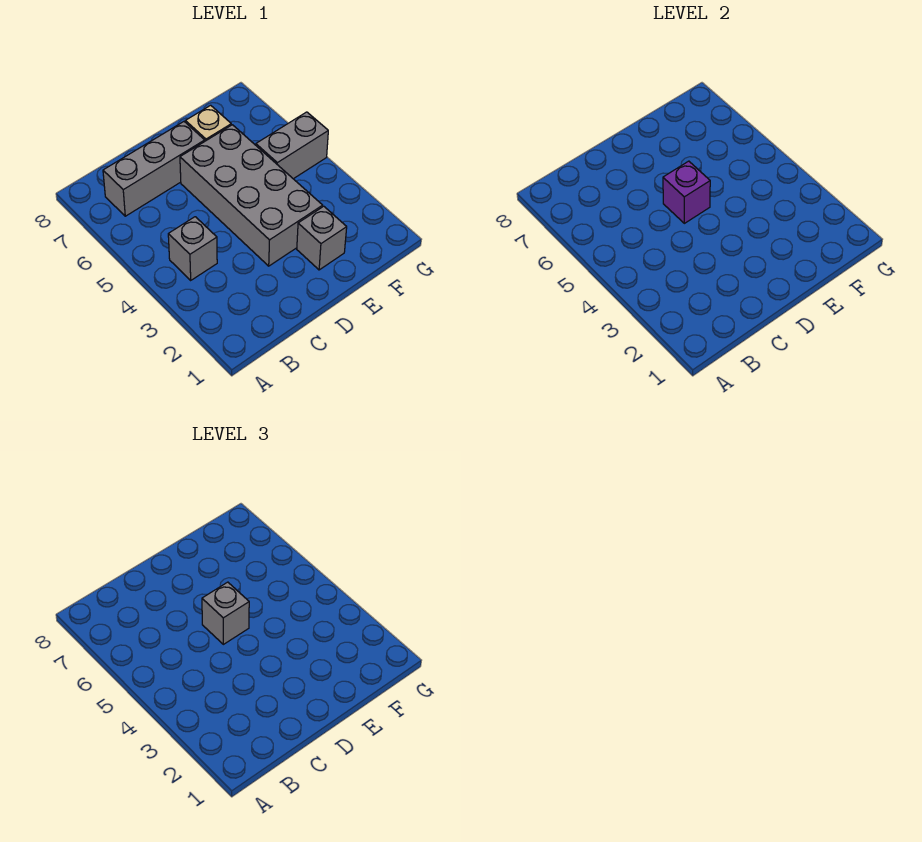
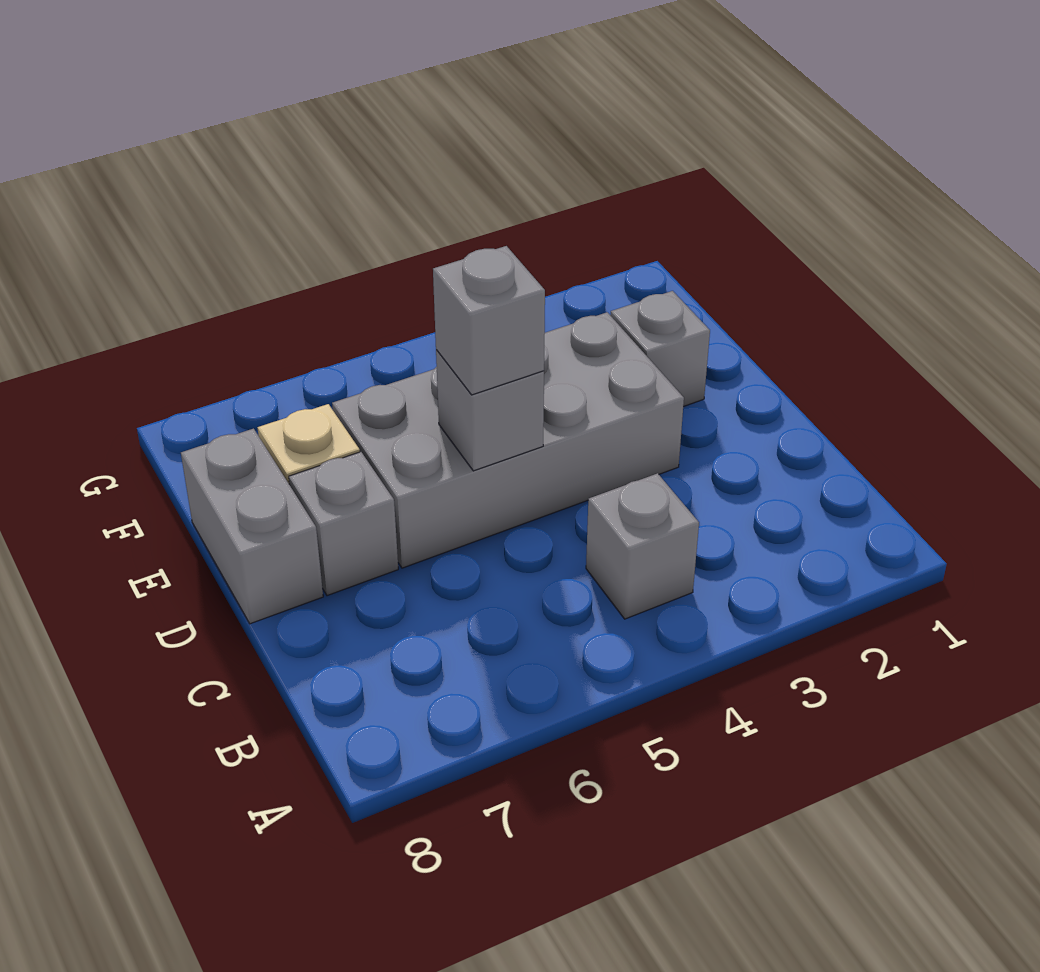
grey brick B7:D7 level 1 -> grey brick D7 level 1
purple brick D5 level 2 -> grey brick D5 level 2
grey brick F5:G5 level 1 -> grey brick D8:E8 level 1

